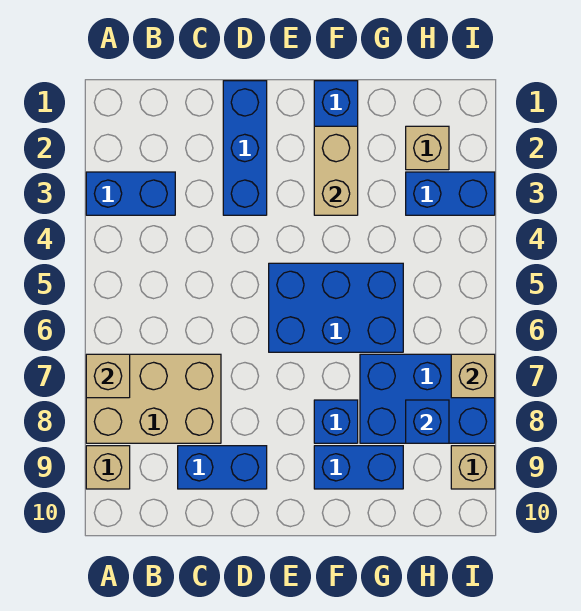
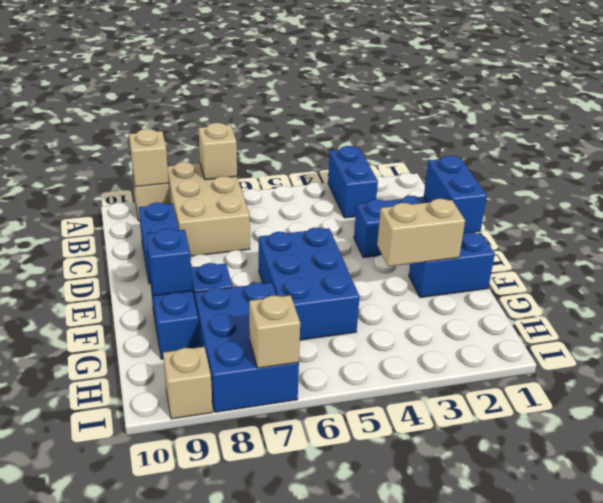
tan brick H2 level 1 -> tan brick A9 level 2
blue brick H3:I3 level 1 -> blue brick D1:E1 level 2
blue brick H8 level 2 -> blue brick F9 level 2

